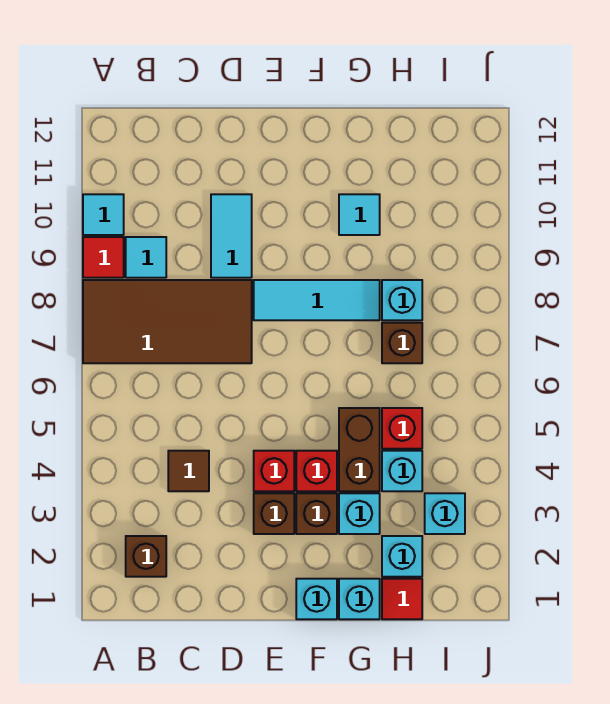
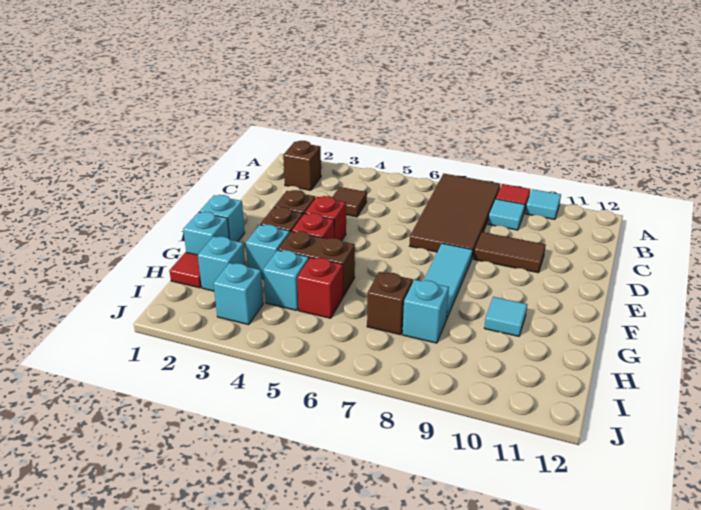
cyan tile D9:D10 level 1 -> brown tile D9:D10 level 1

